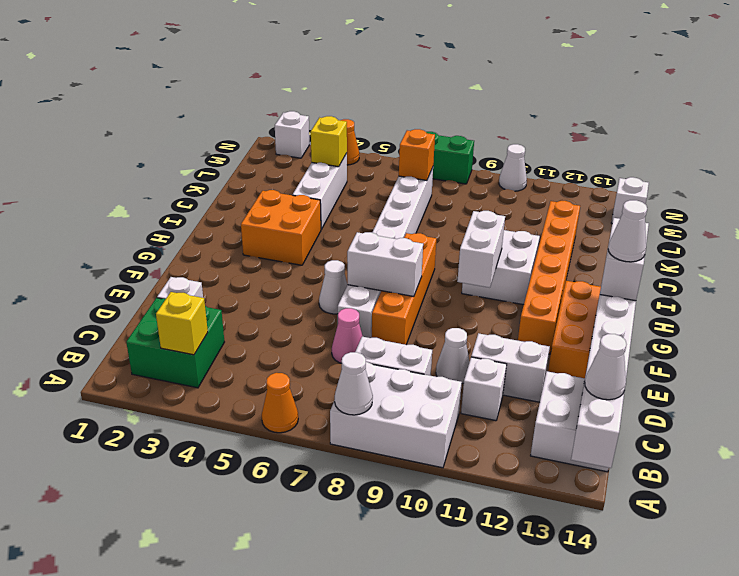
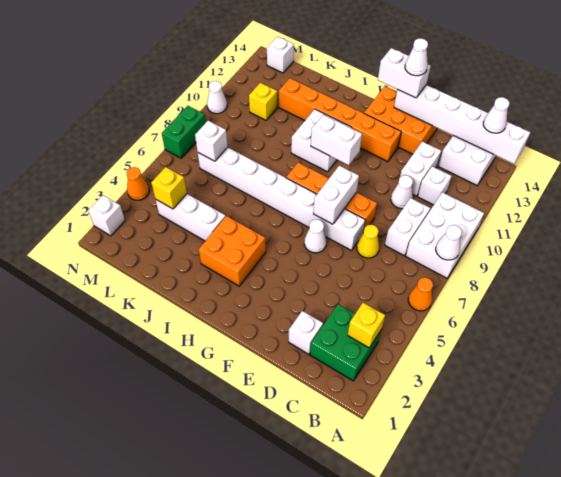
pink cone D7 level 1 -> yellow cone D7 level 1
orange brick L7 level 2 -> white brick L7 level 2
none -> yellow brick L11 level 1

